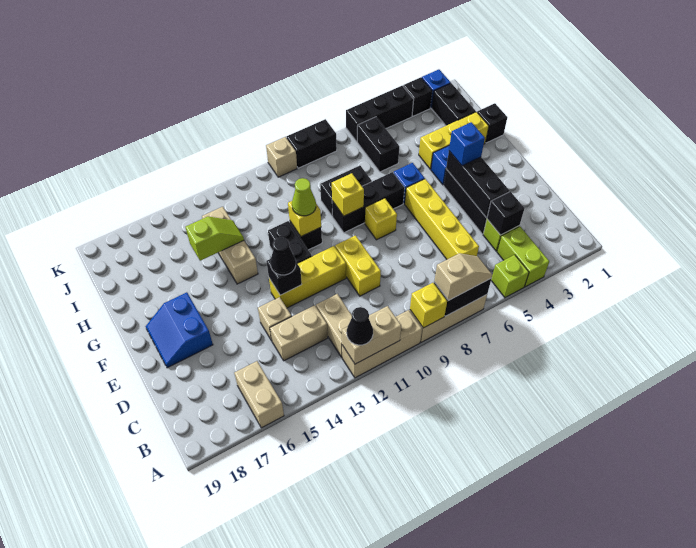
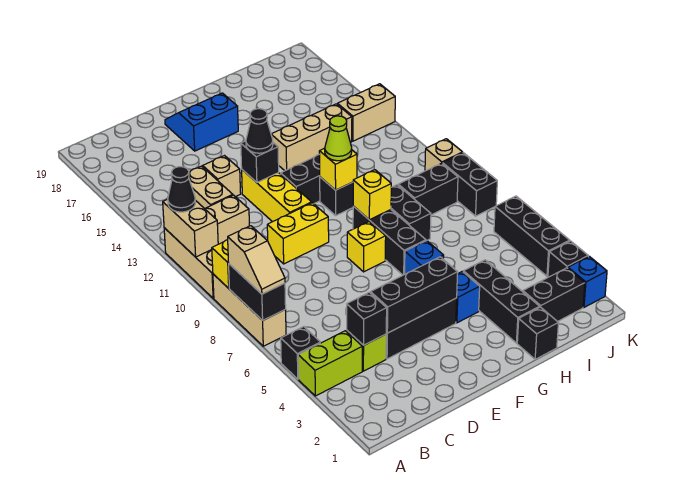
lime brick A5 level 1 -> black brick A5 level 1
tan brick A16:B16 level 1 -> tan brick J14:K14 level 1
yellow brick C6:F6 level 1 -> none
blue brick F4 level 3 -> none
yellow brick H2:H4 level 1 -> black brick H2:H4 level 1
lime slope H14:H15 level 2 top 15 -> none
black brick I6:J6 level 1 -> black brick I9:J9 level 1

